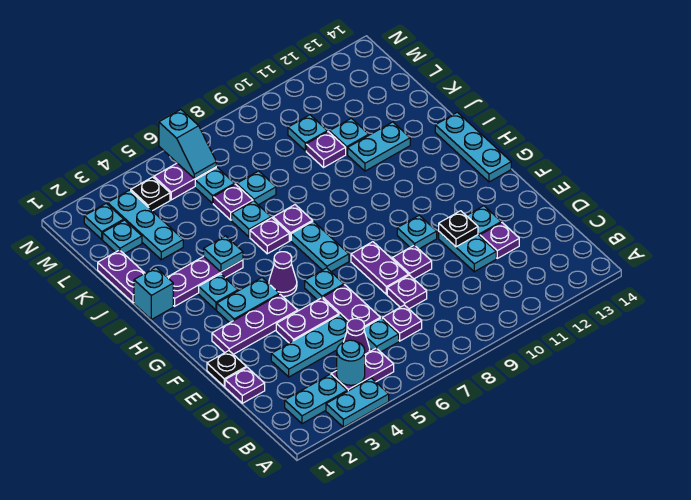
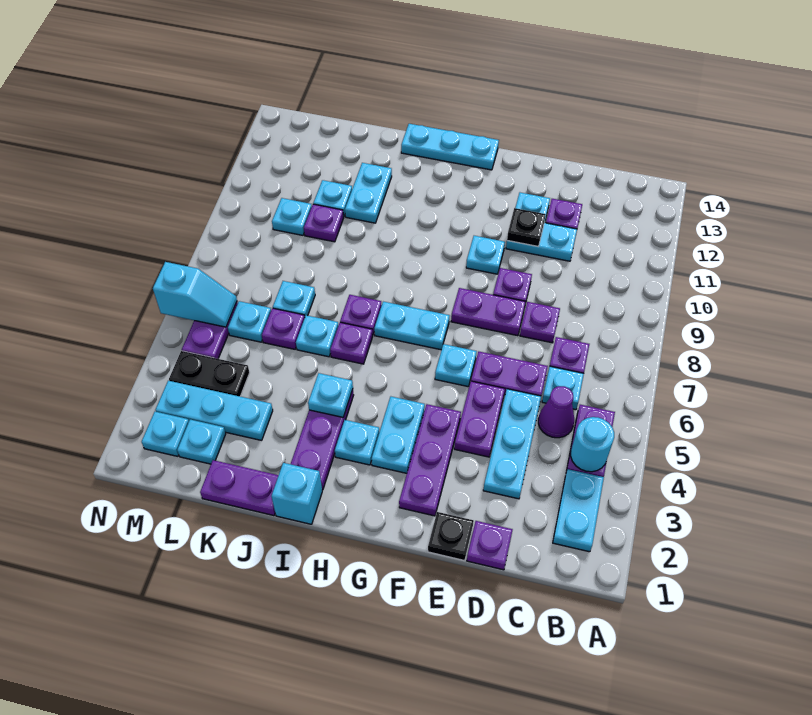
cyan plate A3:A4 level 1 -> none
purple cone G5 level 1 -> none
black plate M4 level 1 -> black plate L4:M4 level 1

